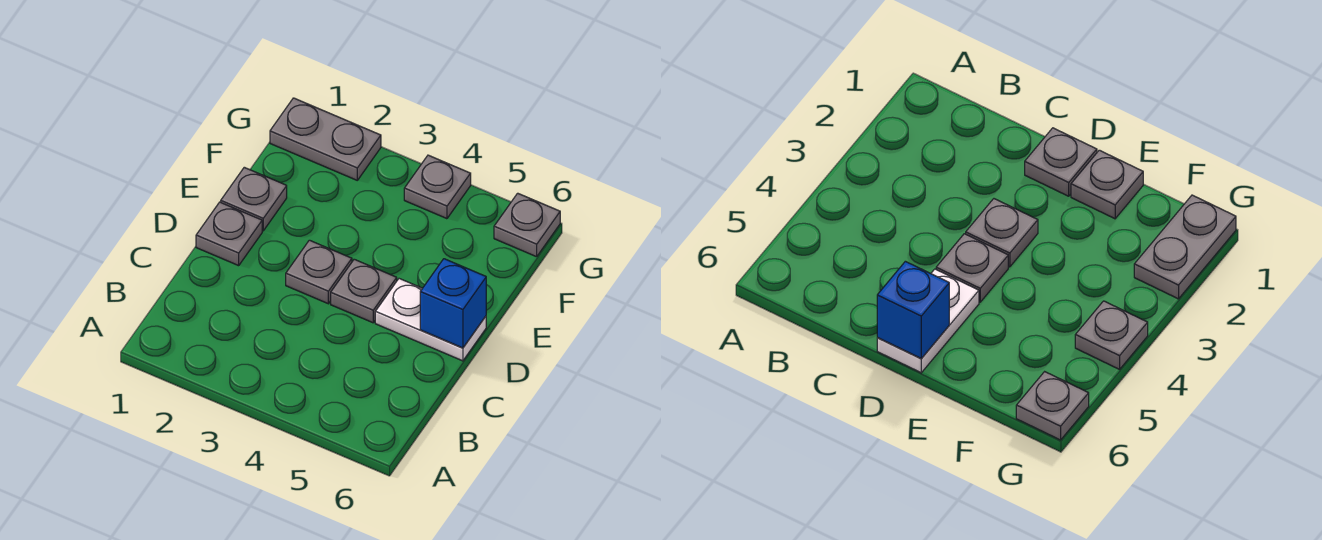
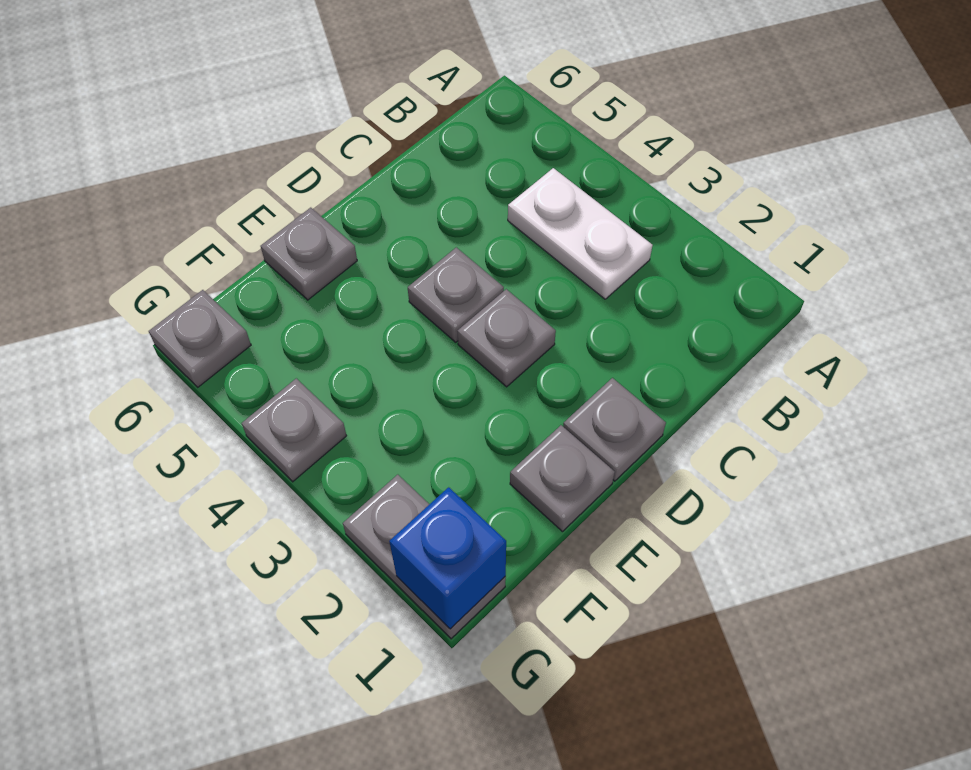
white plate D5:D6 level 1 -> white plate B3:B4 level 1
blue brick D6 level 2 -> blue brick G1 level 2
none -> grey plate E6 level 1

